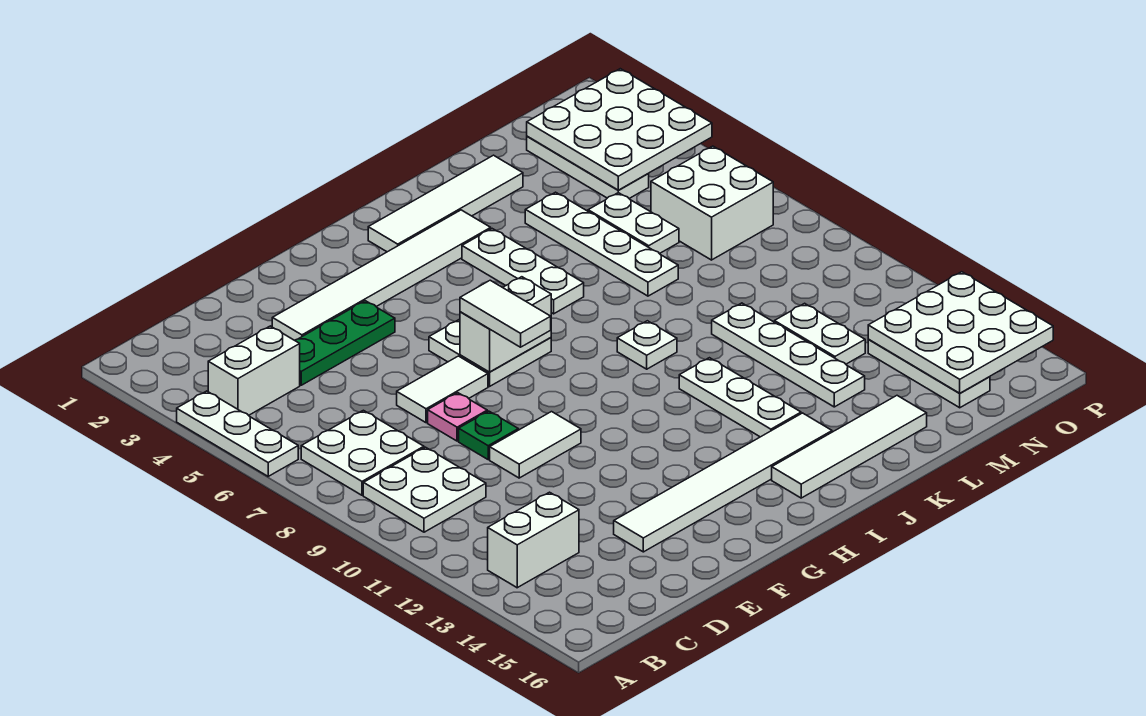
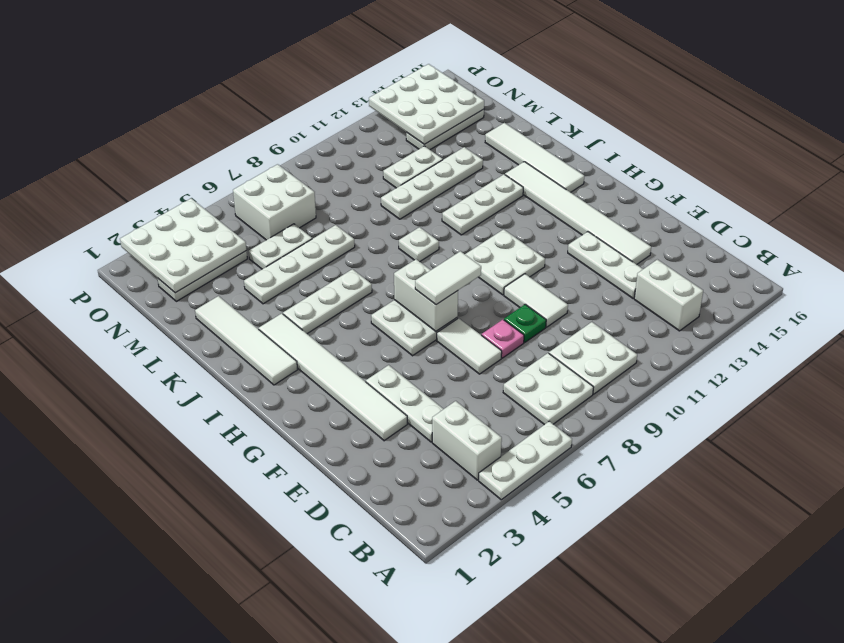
green plate D4:F4 level 1 -> white plate D4:F4 level 1
none -> white plate D13:F13 level 1
none -> white plate G10:H11 level 1

